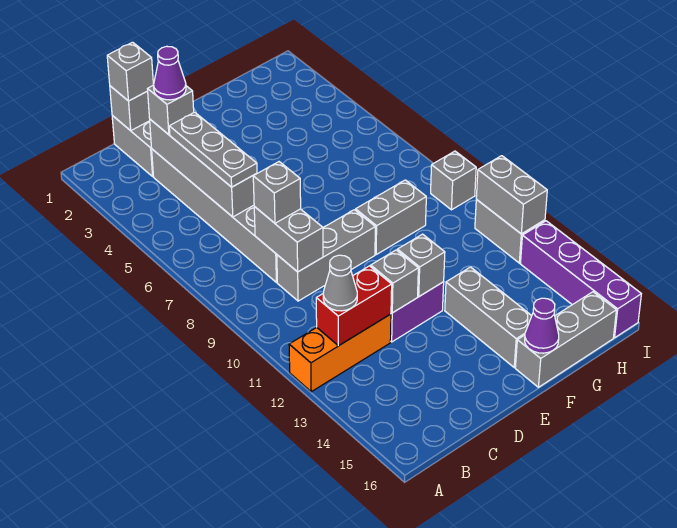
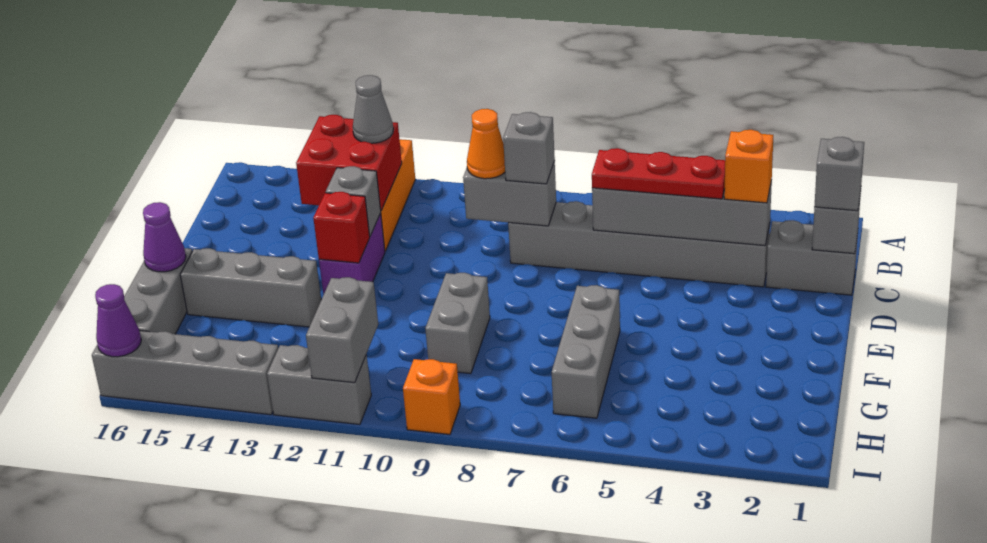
red brick B12:C12 level 2 -> red brick B12:C13 level 2
grey brick C3 level 3 -> orange brick C3 level 3
purple cone C3 level 4 -> purple cone I16 level 2
grey plate C4:C6 level 3 -> red plate C4:C6 level 3
grey brick C9:E9 level 1 -> grey brick F6:H6 level 1
none -> orange cone C9 level 3
grey brick E12 level 2 -> red brick E12 level 2
grey brick I9 level 1 -> orange brick I9 level 1
grey brick I11:I12 level 2 -> grey brick H11:I11 level 2
purple brick I13:I16 level 1 -> grey brick I13:I16 level 1

